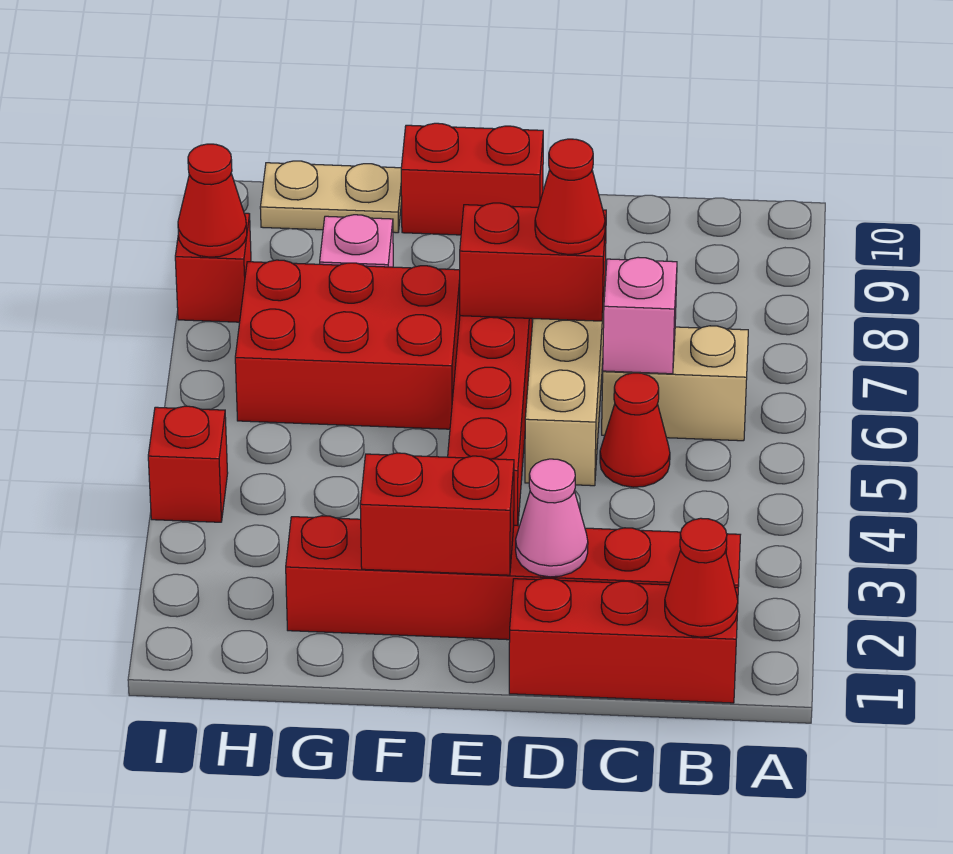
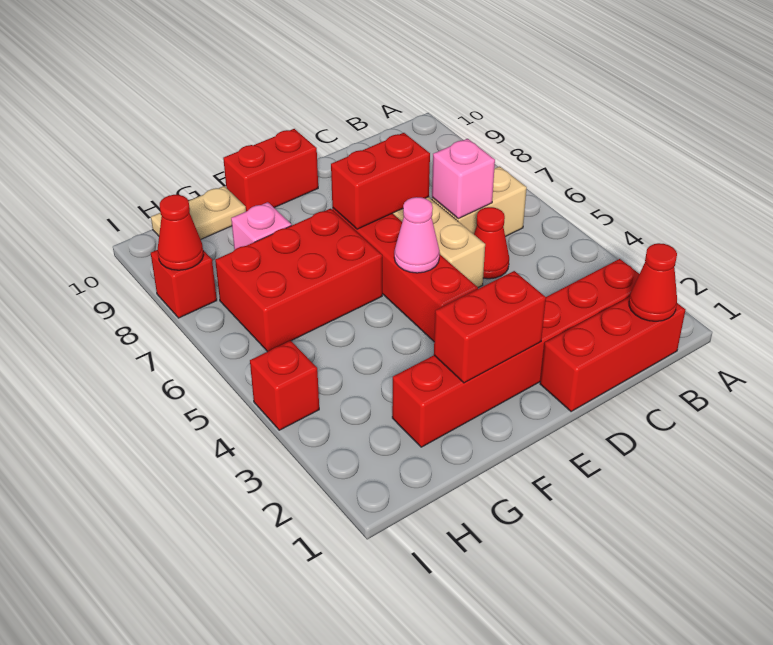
pink cone D2 level 2 -> pink cone E5 level 2
red cone D7 level 3 -> none

